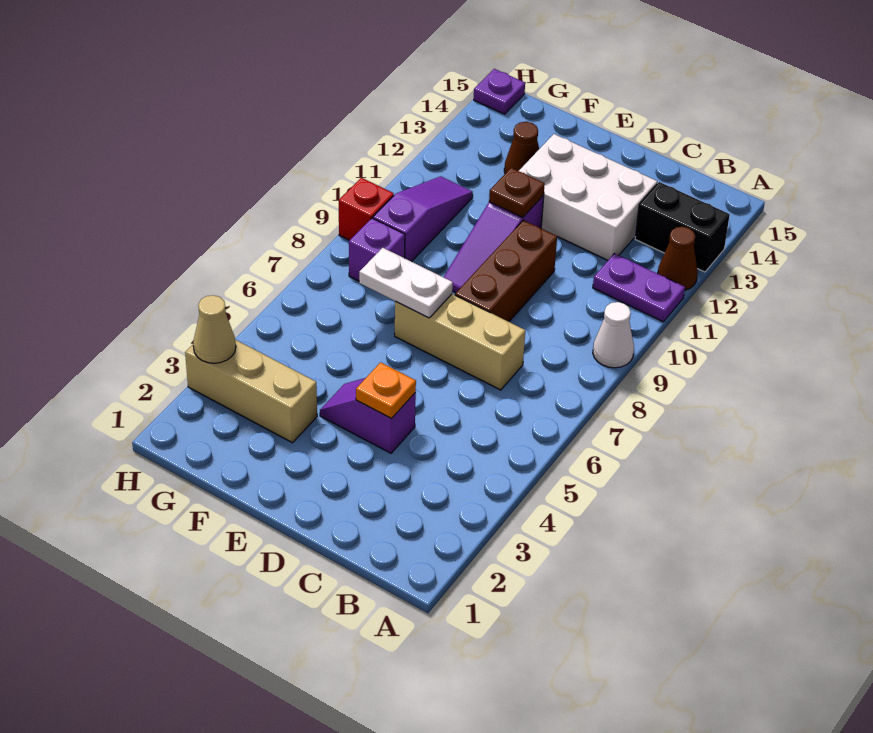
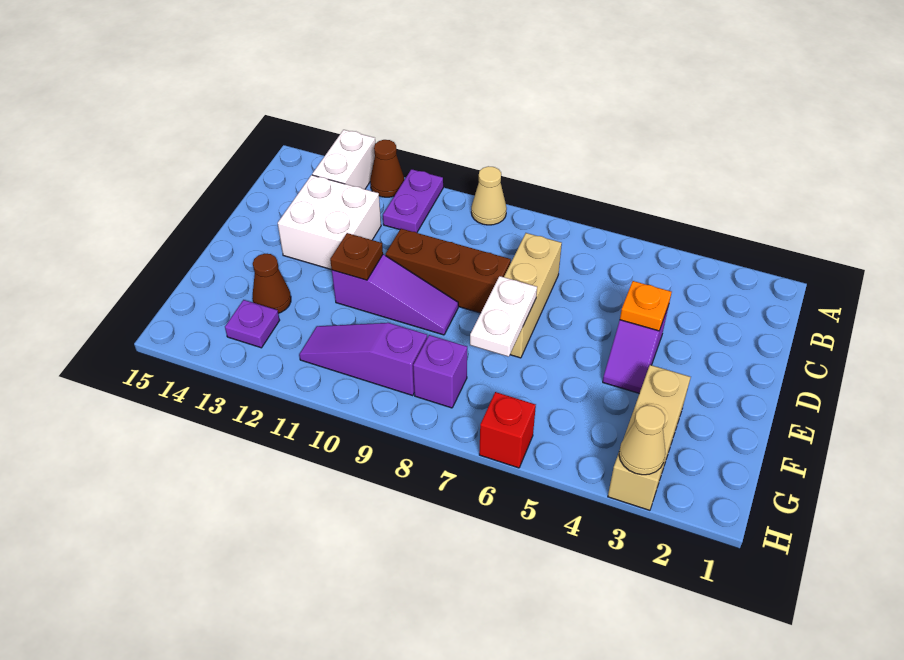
white cone A9 level 1 -> tan cone A9 level 1
black brick A13:B13 level 1 -> white brick A13:B13 level 1
white brick C12:E13 level 1 -> white brick C12:D13 level 1
red brick H9 level 1 -> red brick H6 level 1
purple plate H15 level 1 -> purple plate G13 level 1

